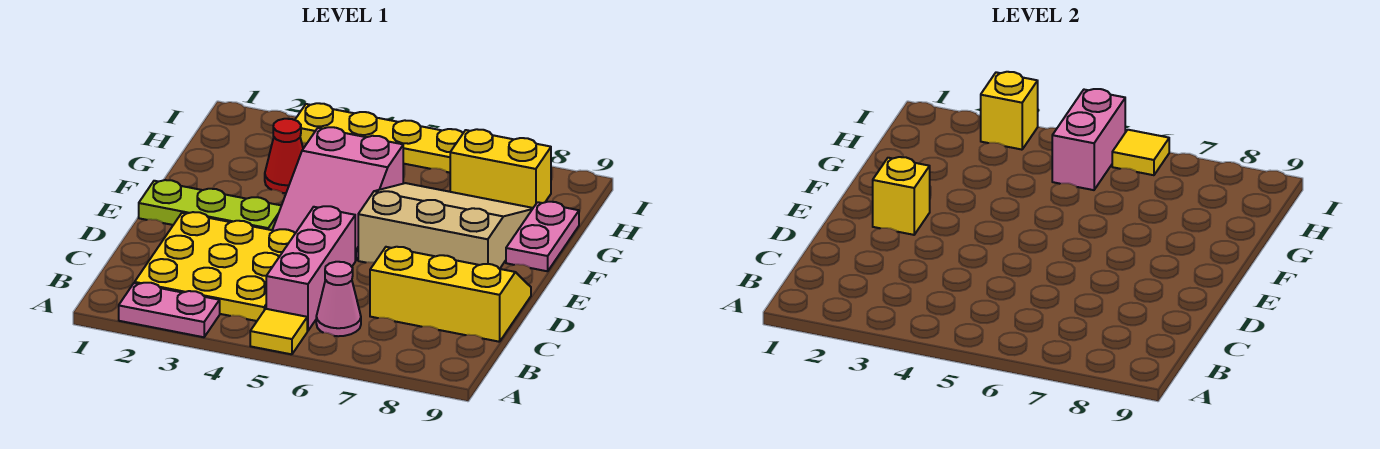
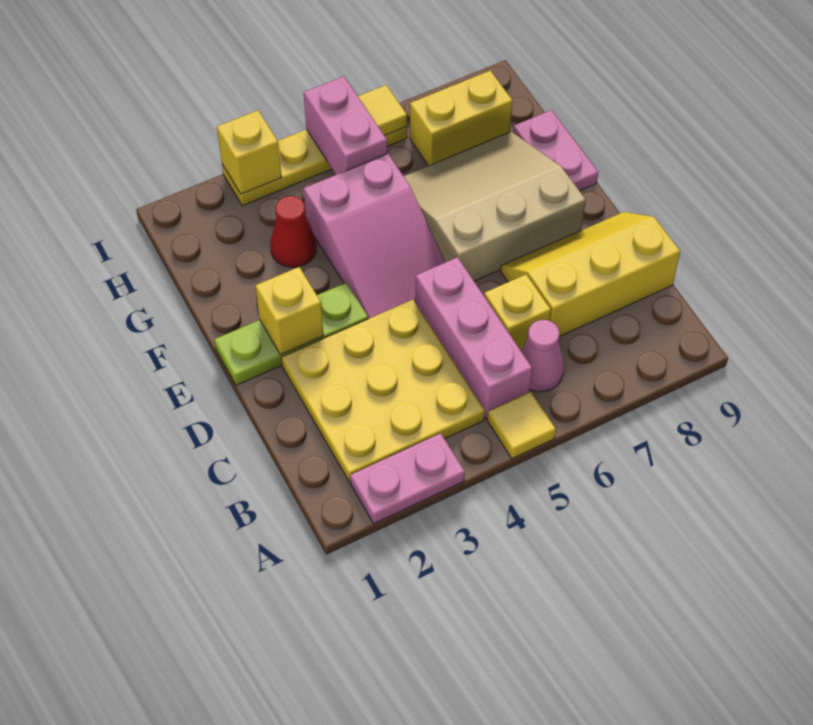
none -> yellow brick C6 level 1

